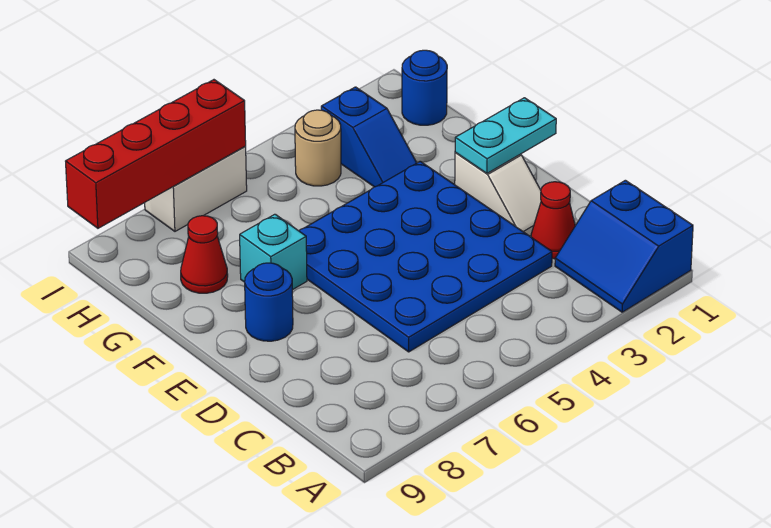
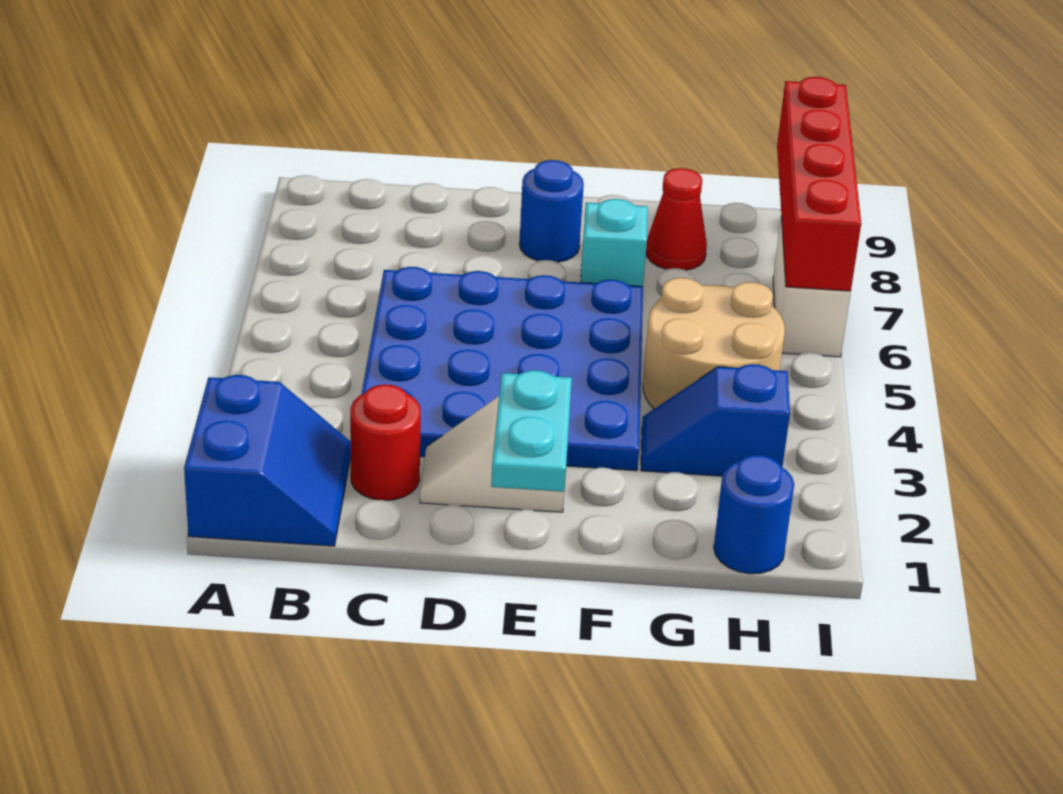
blue slope A1:B2 level 1 top 1 -> blue slope A1:B2 level 1 top A
red cone C2 level 1 -> red round brick C2 level 1
tan round brick H4 level 1 -> tan round brick G4:H5 level 1

